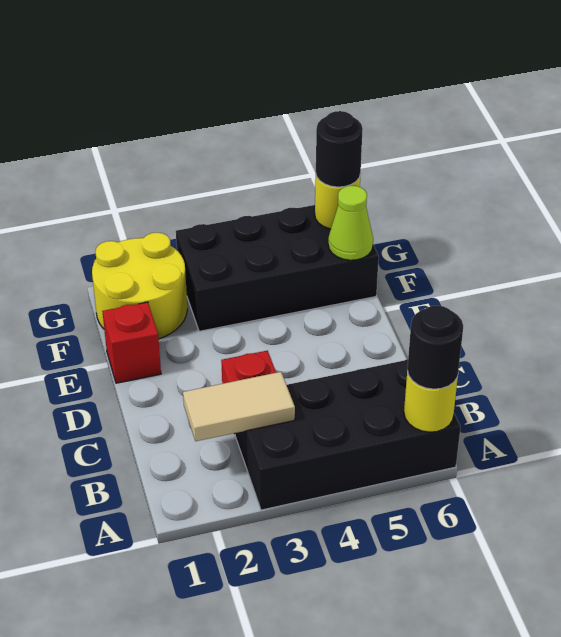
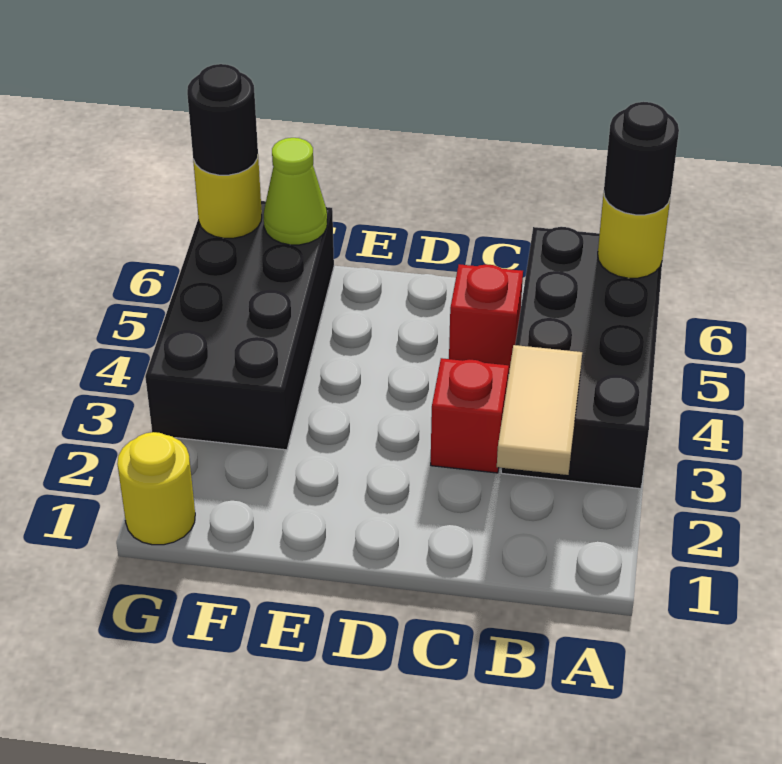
red brick E1 level 1 -> red brick C5 level 1
yellow round brick F1:G2 level 1 -> yellow round brick G1 level 1

